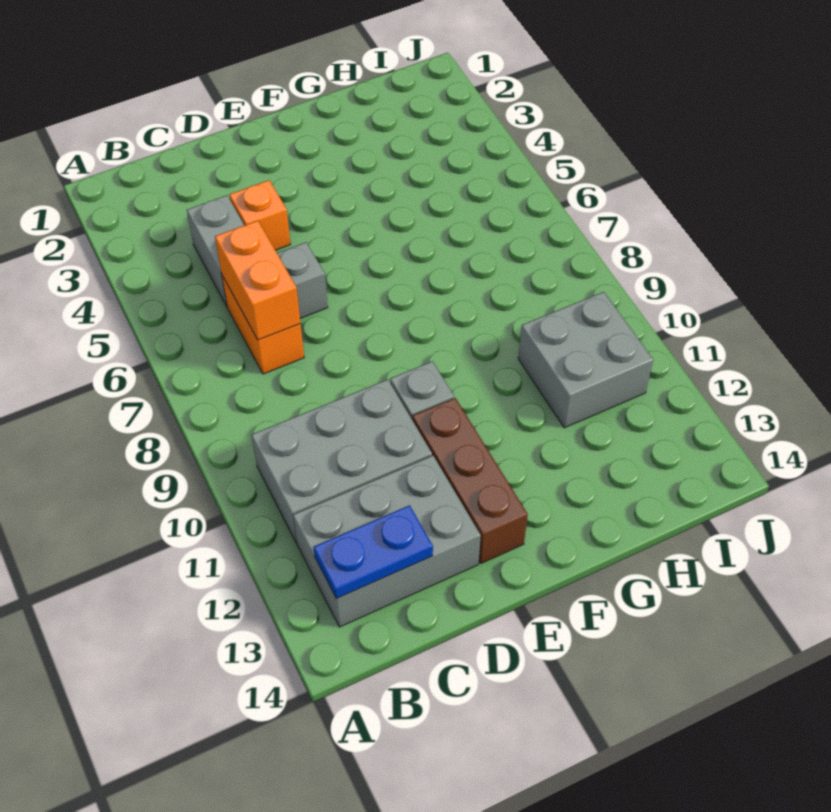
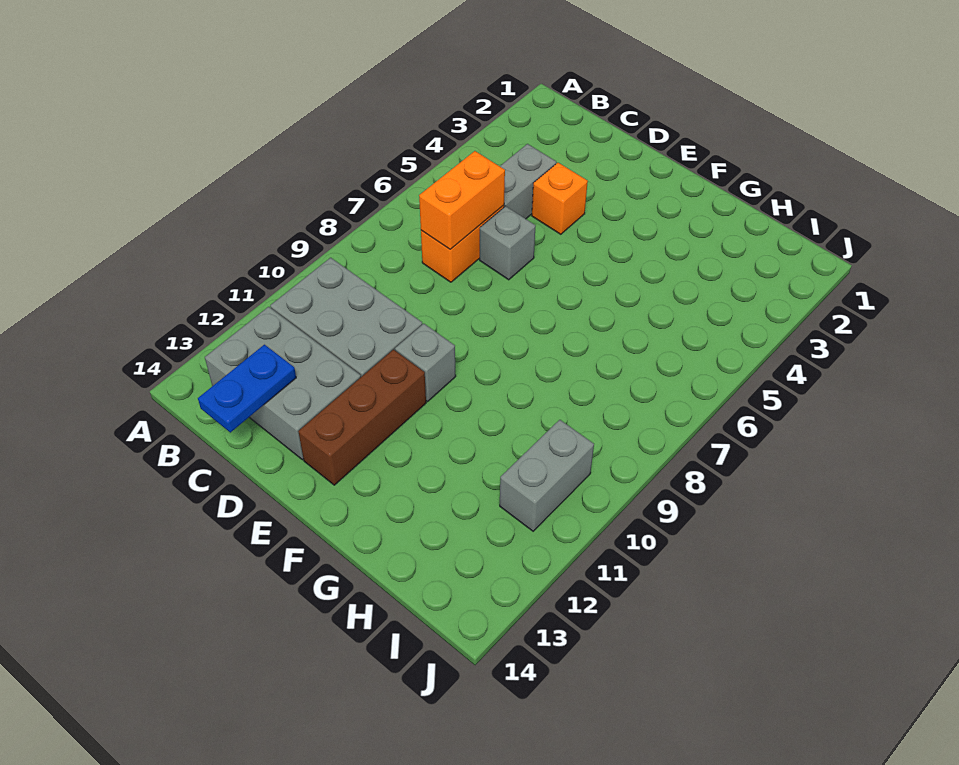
blue plate B13:C13 level 2 -> blue plate C13:C14 level 2
grey brick H10:I11 level 1 -> grey brick I10:I11 level 1

